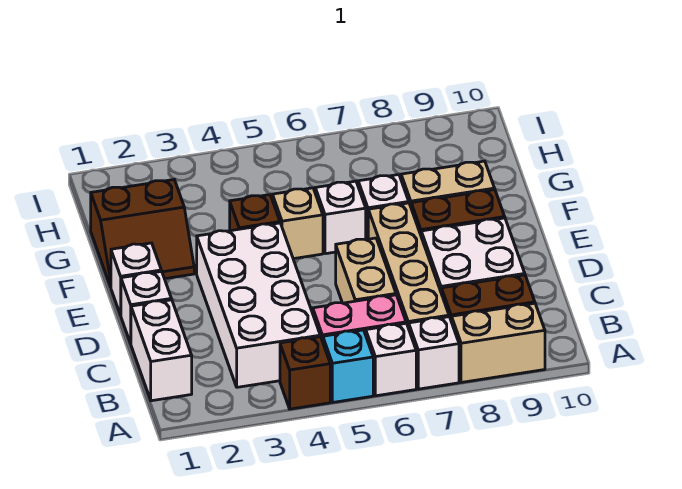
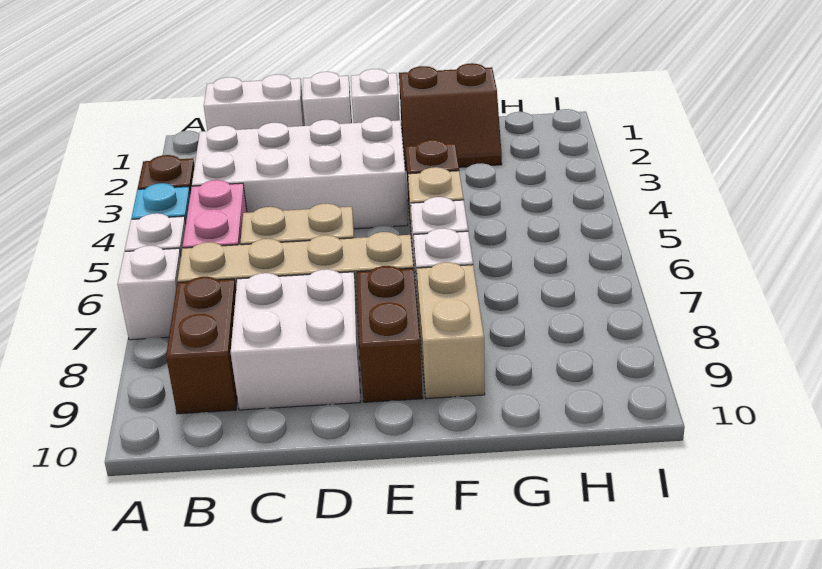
tan brick A8:A9 level 1 -> none
brown slope F1:G2 level 1 top G -> brown slope F1:G2 level 1 top 1

